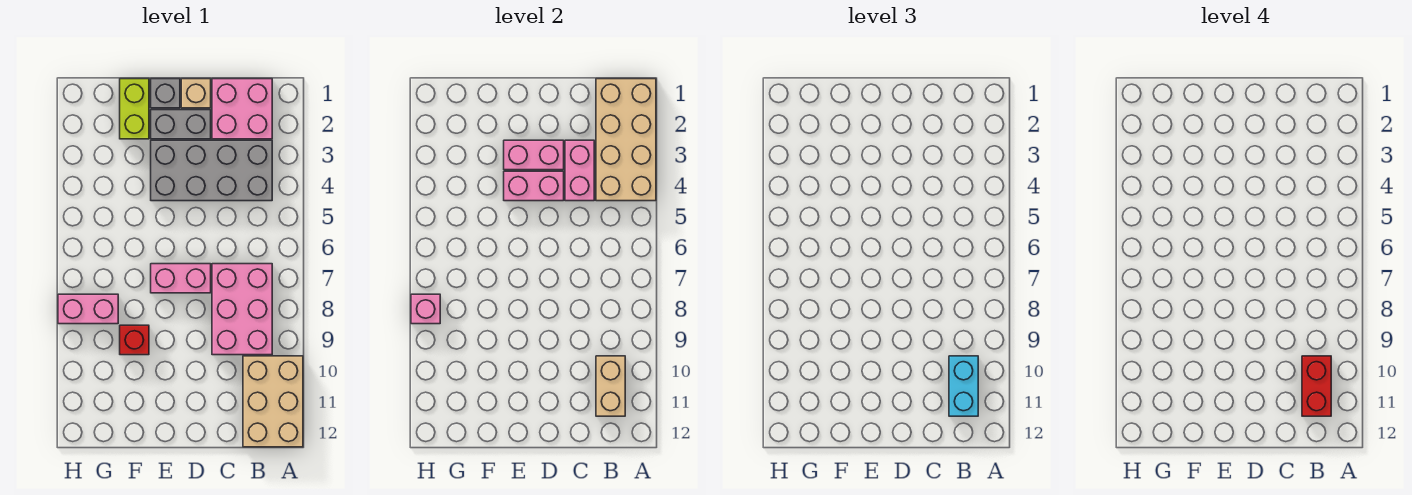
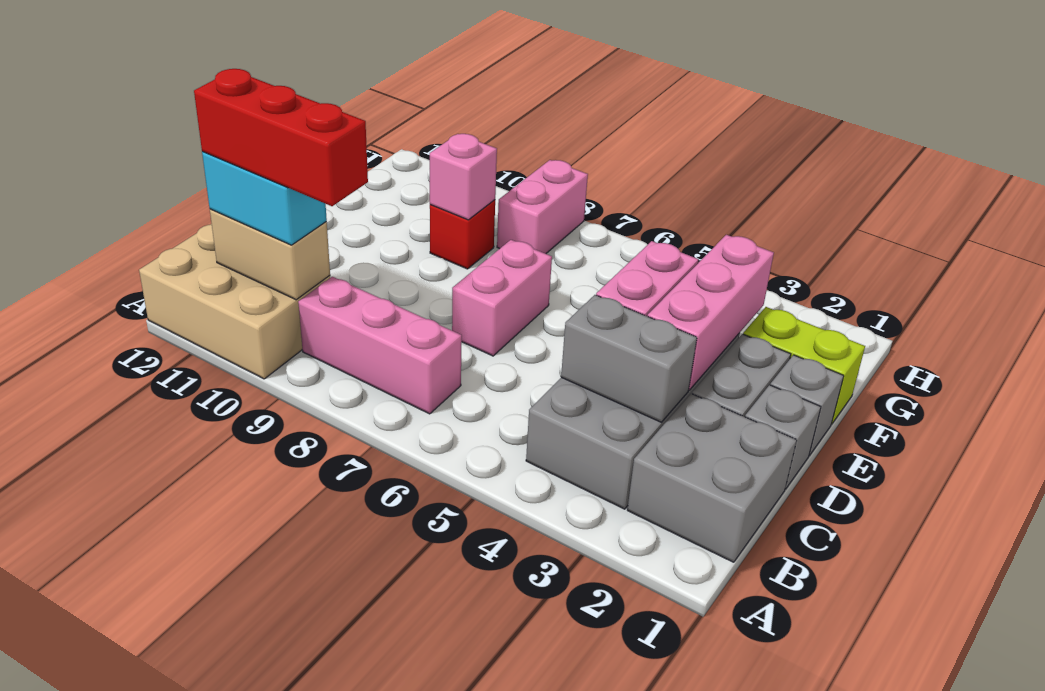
tan brick A1:B4 level 2 -> none
pink brick B1:C2 level 1 -> grey brick B1:C2 level 1
pink brick B7:C9 level 1 -> pink brick B7:B9 level 1
red brick B10:B11 level 4 -> red brick B9:B11 level 4
pink brick C3:C4 level 2 -> grey brick C3:C4 level 2
tan brick D1 level 1 -> grey brick D1 level 1
pink brick D3:E3 level 2 -> pink brick D3:F3 level 2
pink brick H8 level 2 -> pink brick F9 level 2

